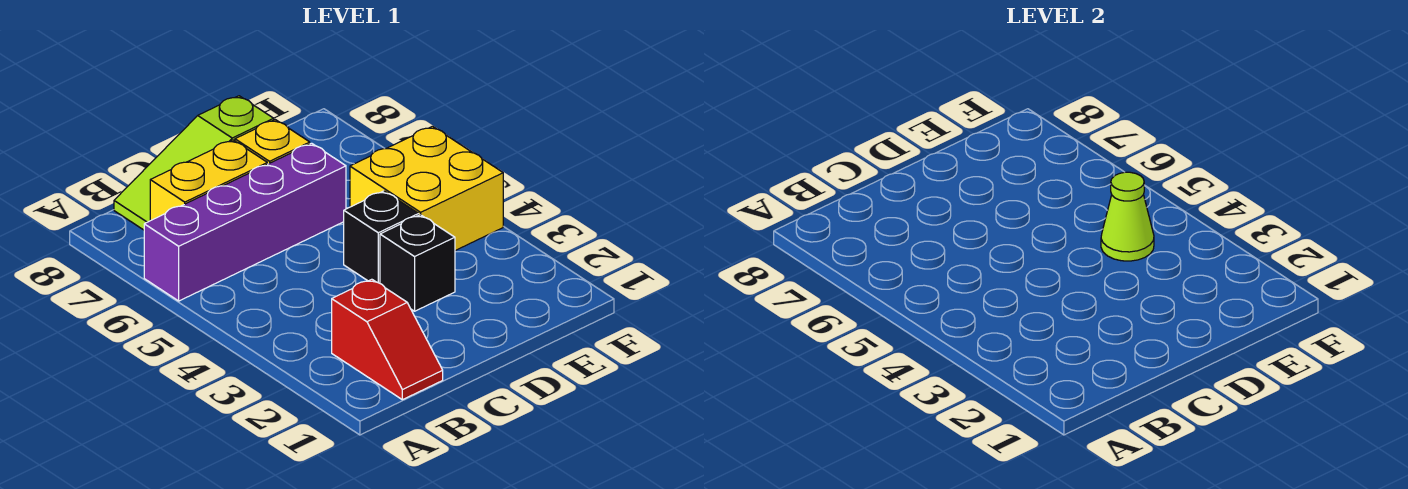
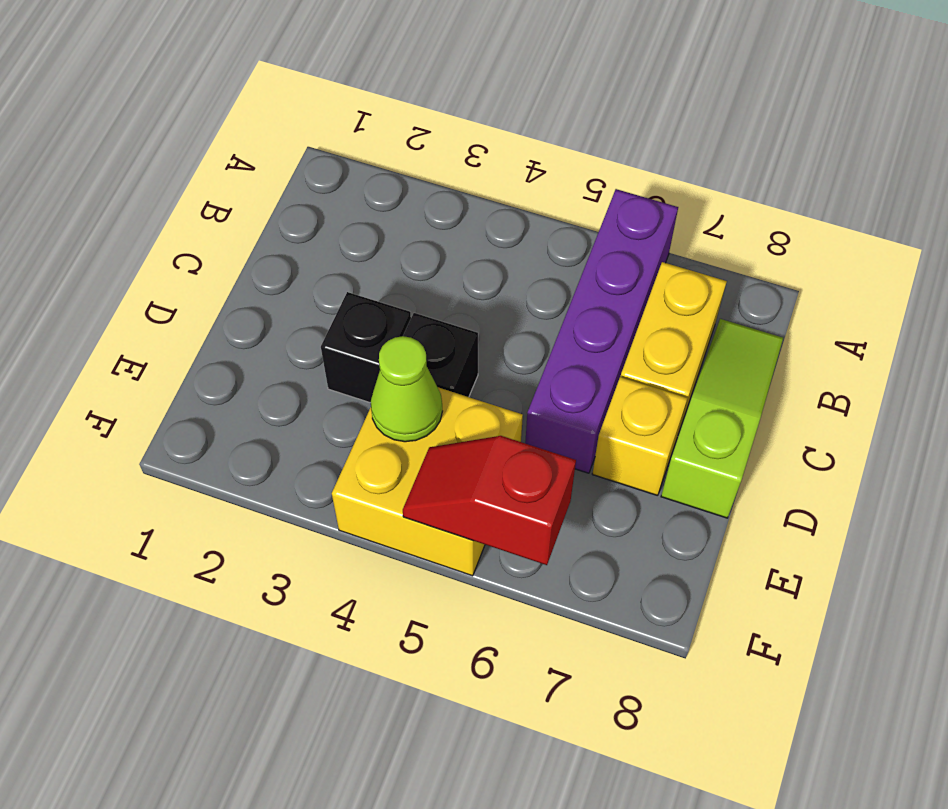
red slope B1:B2 level 1 top 2 -> red slope F5:F6 level 2 top 6

